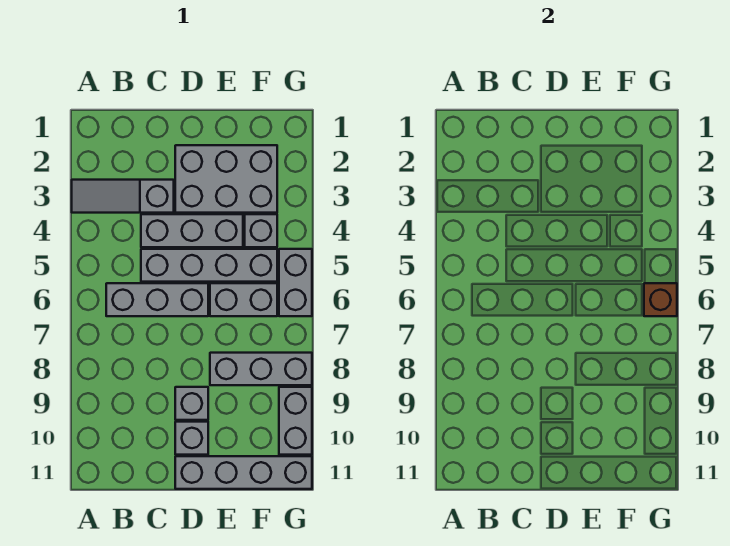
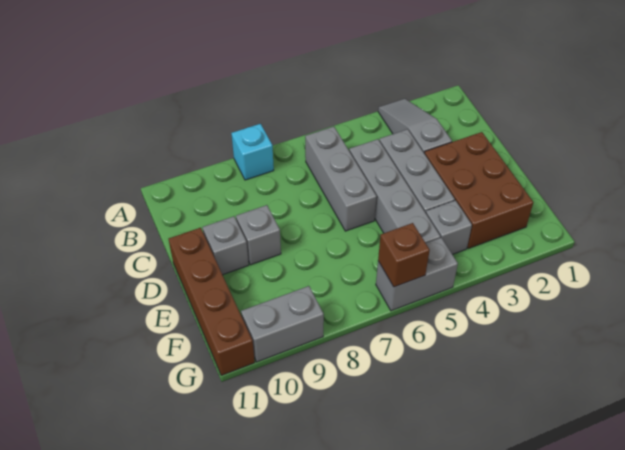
none -> cyan brick A8 level 1
grey brick D2:F3 level 1 -> brown brick D2:F3 level 1
grey brick D11:G11 level 1 -> brown brick D11:G11 level 1
grey brick E6:F6 level 1 -> none
grey brick E8:G8 level 1 -> none

